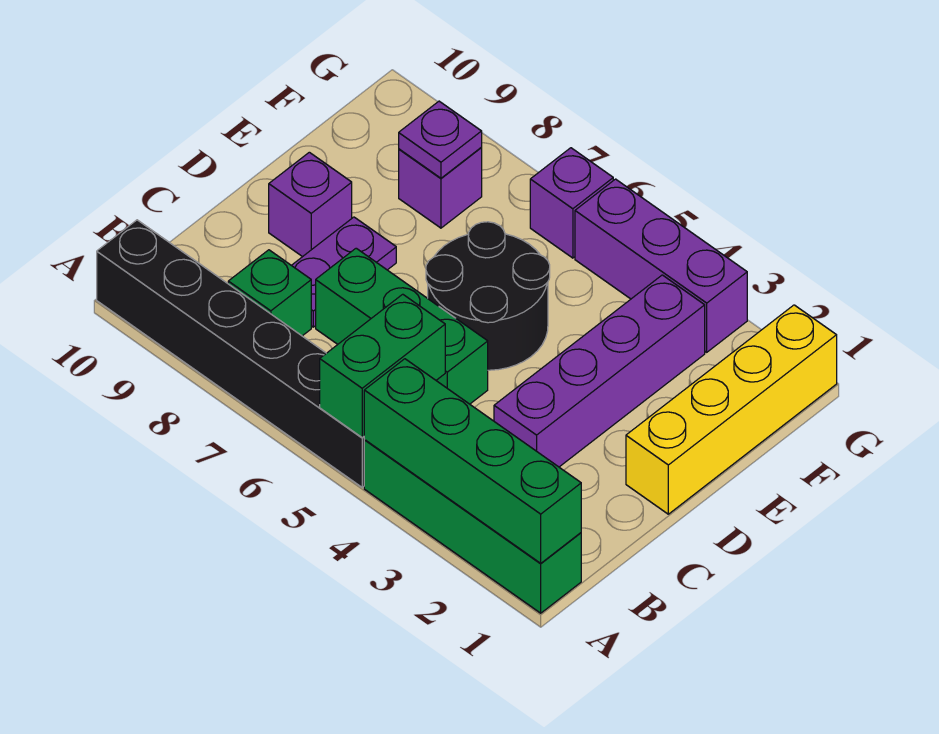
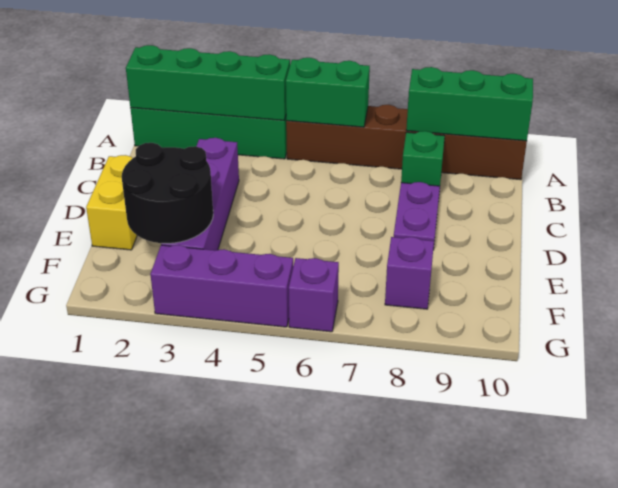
black brick A5:A10 level 1 -> brown brick A5:A10 level 1
green brick A5:B5 level 2 -> green brick A5:A6 level 2
green brick C5:C7 level 1 -> green brick A8:A10 level 2
yellow brick D1:G1 level 1 -> yellow brick D1:E1 level 1
black round brick D5:E6 level 1 -> black round brick E2:F3 level 2
purple brick D9 level 1 -> none
purple plate F8 level 2 -> none

